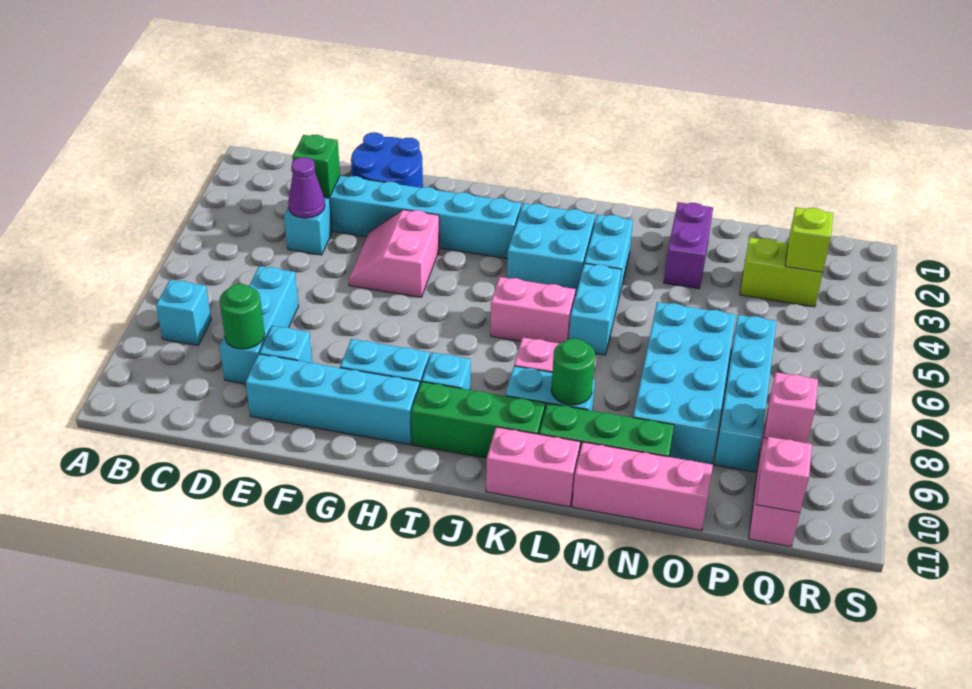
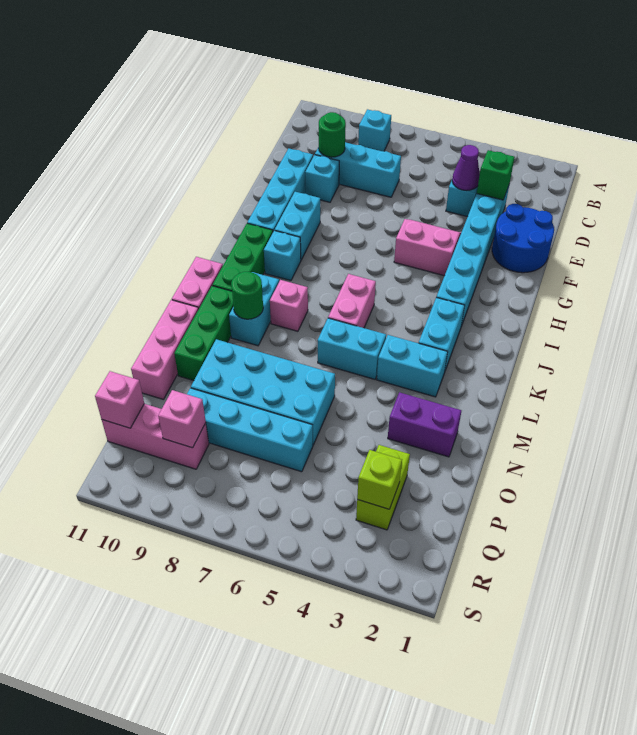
cyan brick J3:K4 level 1 -> cyan brick J3:K3 level 1

